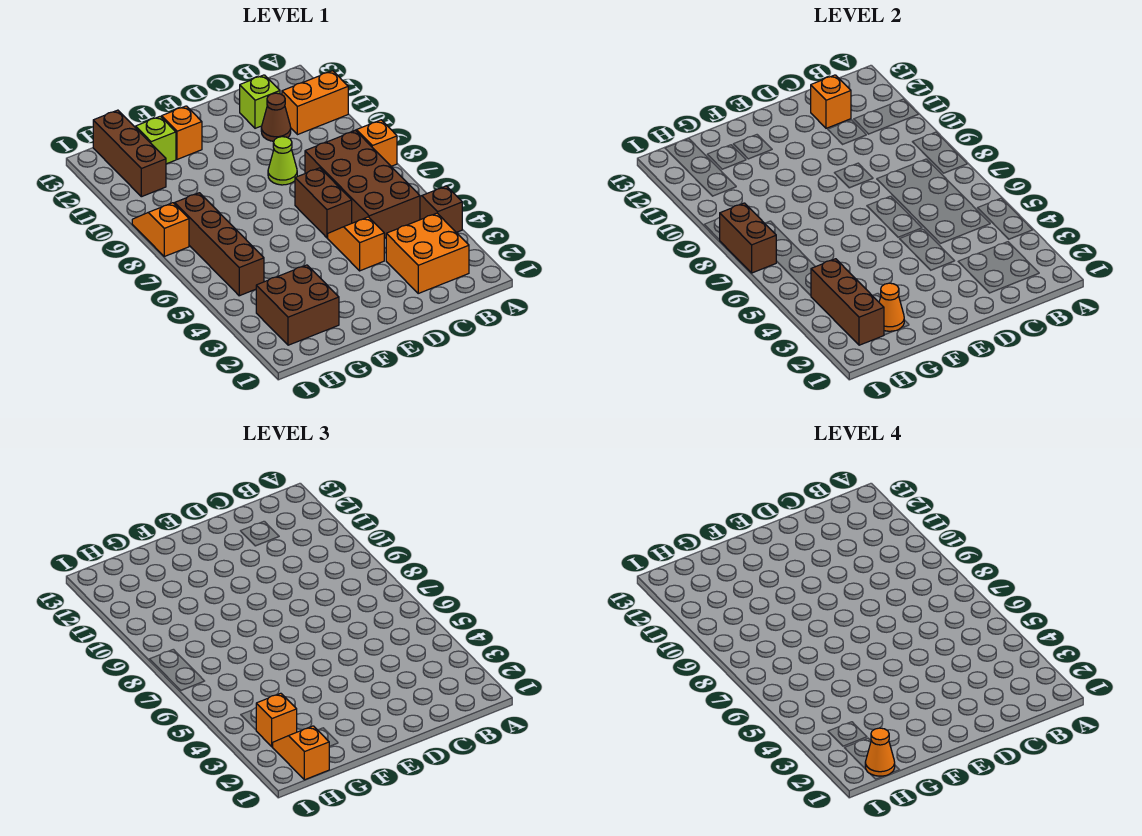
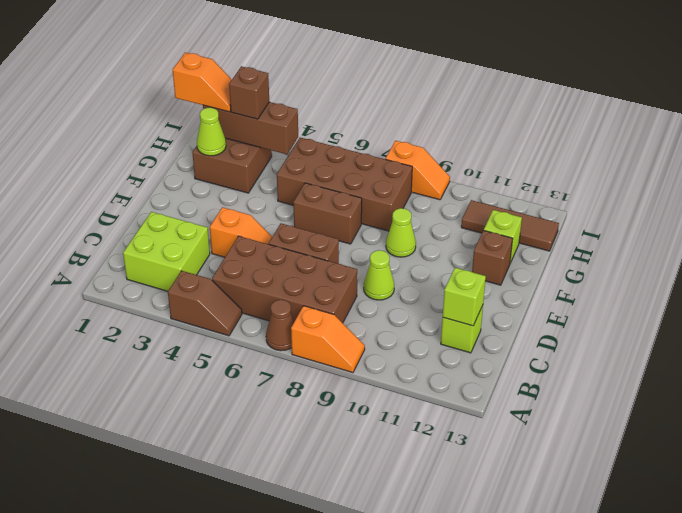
orange brick A11:B11 level 1 -> none
orange brick B2:C3 level 1 -> lime brick B2:C3 level 1
brown cone C11 level 1 -> brown cone A7 level 1
orange brick C12 level 2 -> lime brick C12 level 2
none -> lime cone F9 level 1
orange brick F12 level 1 -> brown brick F12 level 1
orange cone G2 level 2 -> lime cone G2 level 2
orange cone H1 level 4 -> none
orange brick H3 level 3 -> brown brick H3 level 3
brown brick H5:H8 level 1 -> brown brick G5:H8 level 1
brown brick H11:H13 level 1 -> brown tile H11:H13 level 1
brown brick I7:I8 level 2 -> brown brick F6:F7 level 1

